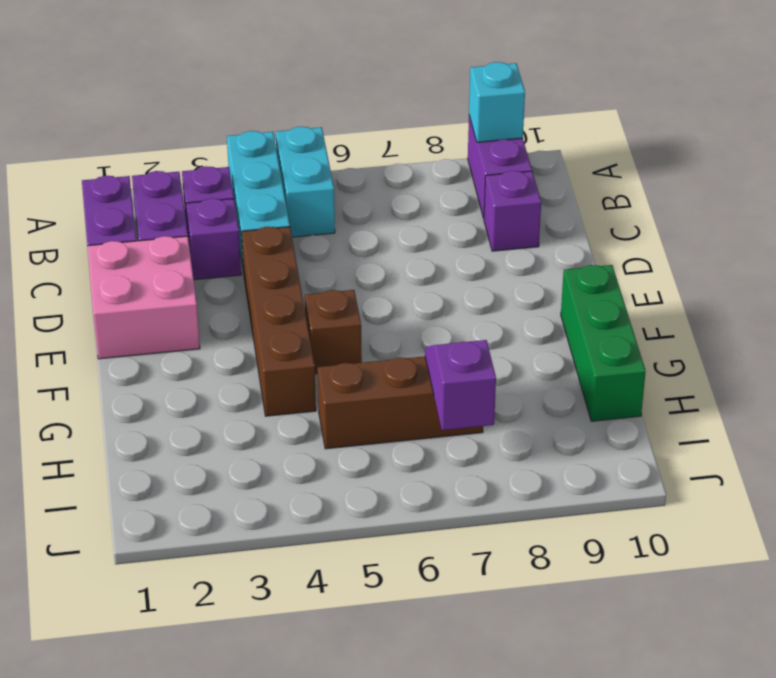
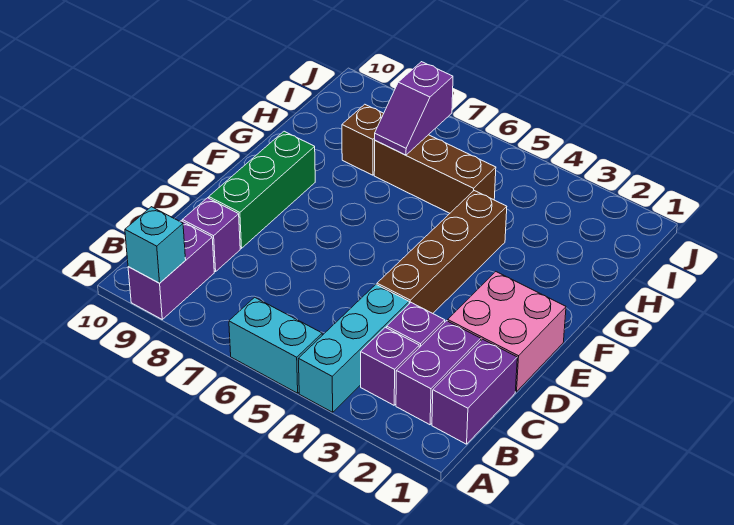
cyan brick A5:B5 level 1 -> cyan brick A5:A6 level 1
brown brick F5 level 1 -> brown brick H8 level 1
green brick F10:H10 level 1 -> green brick D9:F9 level 1

